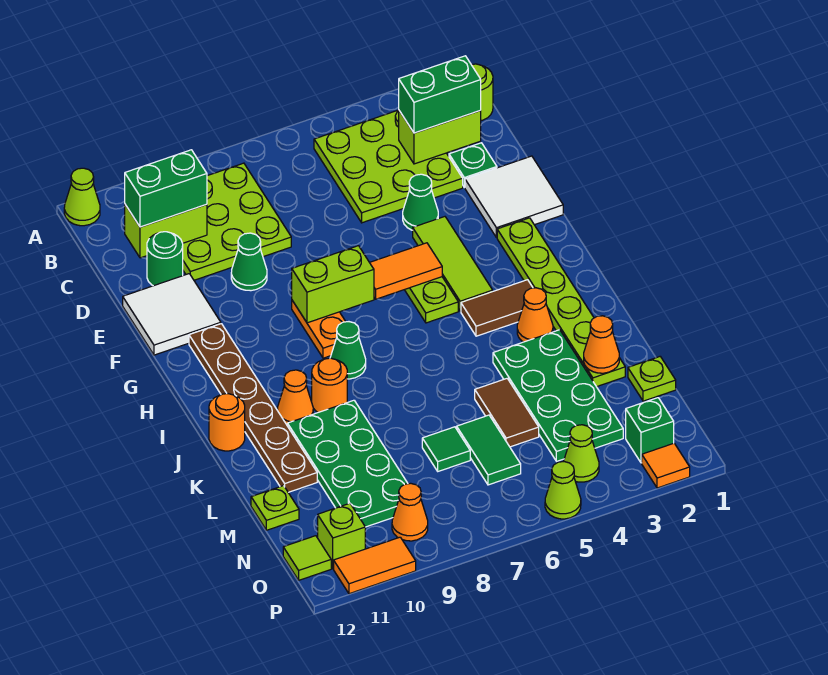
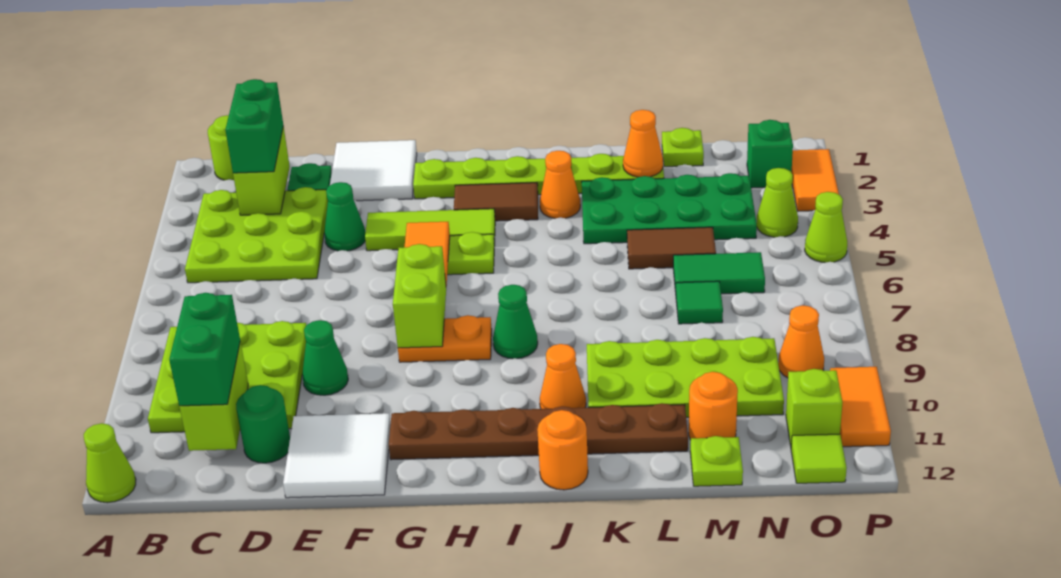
brown tile I3:I4 level 1 -> brown tile H3:I3 level 1
orange round brick J9 level 1 -> orange round brick M11 level 1
green plate K9:N10 level 1 -> lime plate K9:N10 level 1
orange tile P2 level 1 -> orange tile P2:P3 level 1

